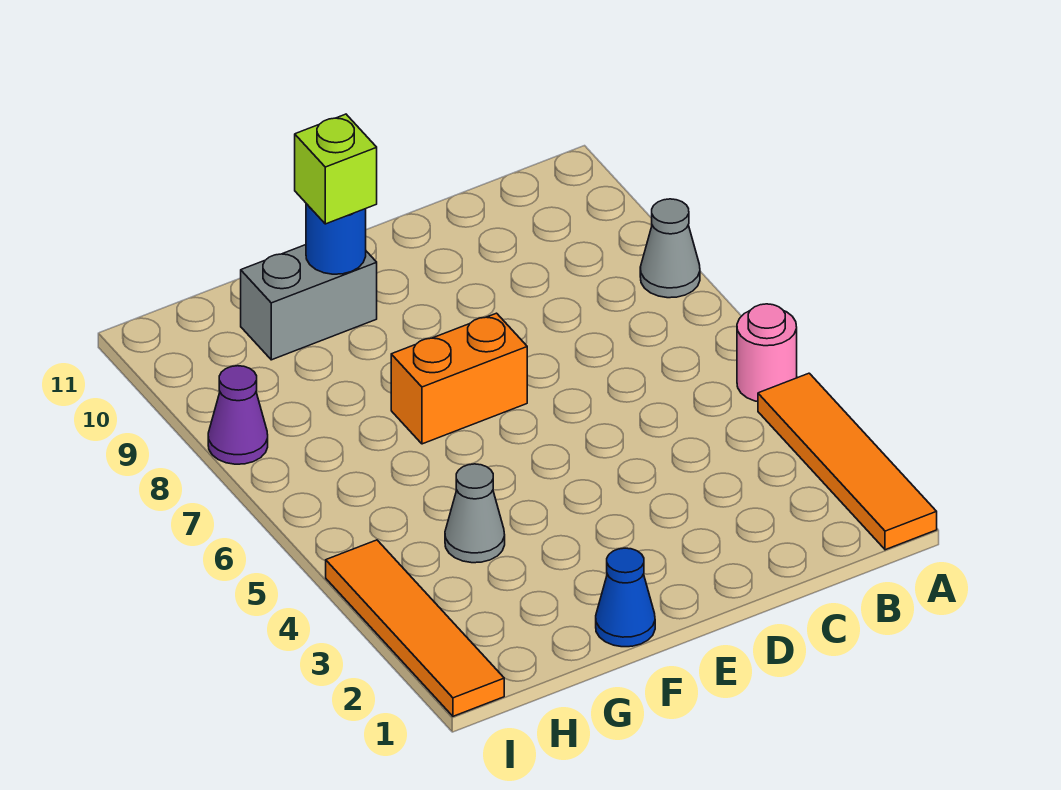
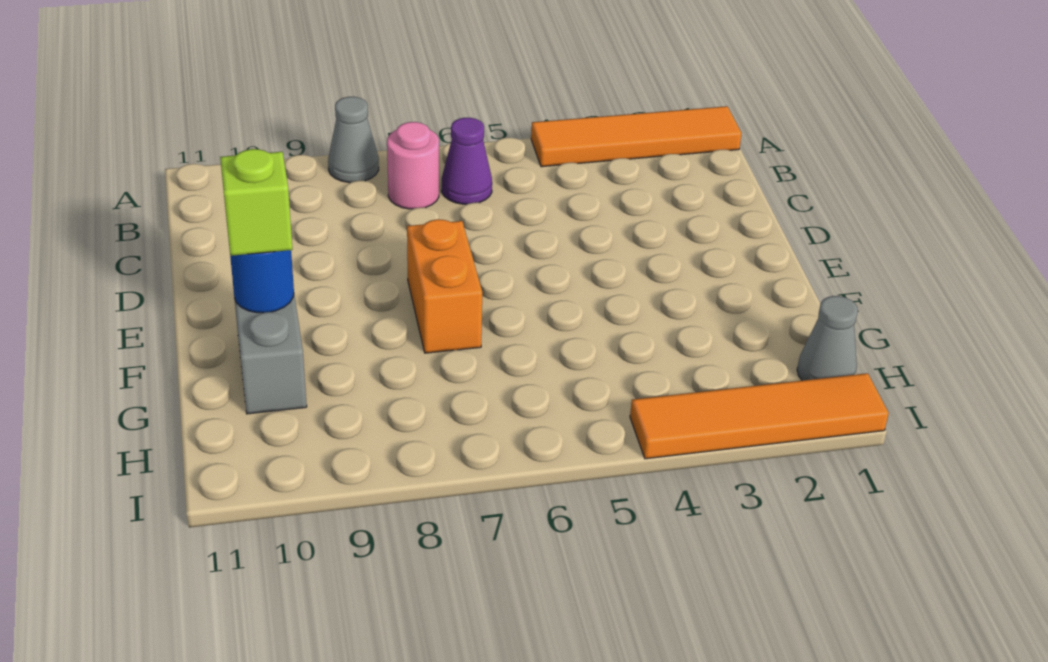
pink round brick A5 level 1 -> pink round brick B7 level 1
blue cone F1 level 1 -> none
grey cone G4 level 1 -> grey cone H1 level 1
purple cone I8 level 1 -> purple cone B6 level 1

